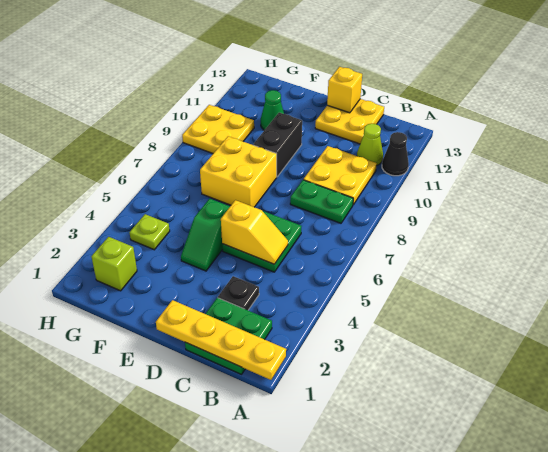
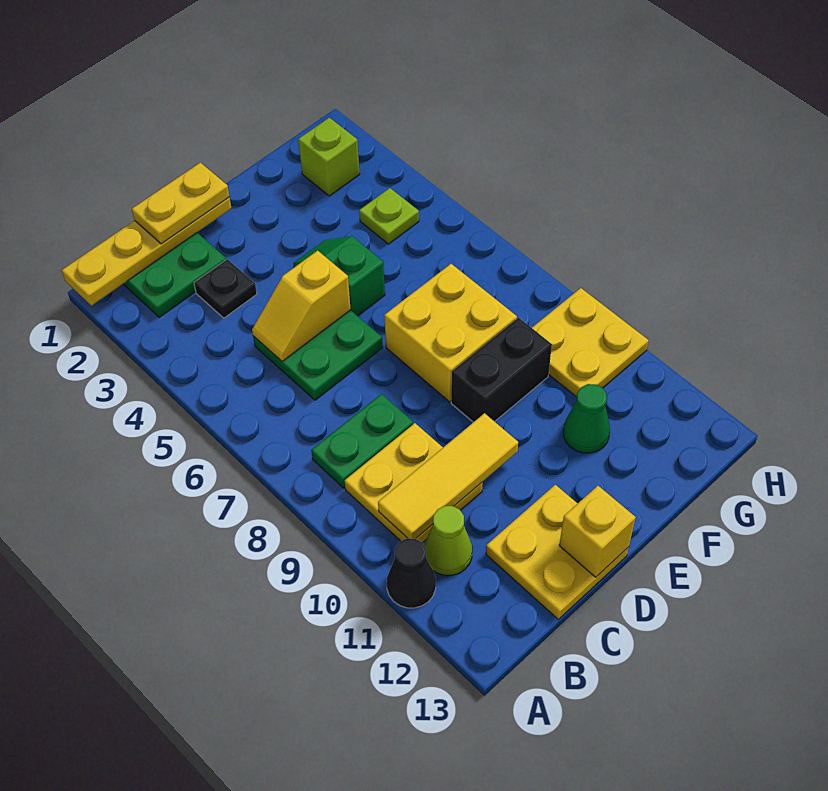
none -> yellow tile B10:D10 level 2
none -> yellow plate C1:D1 level 3
black brick E9:E10 level 1 -> black brick E9:F9 level 1

